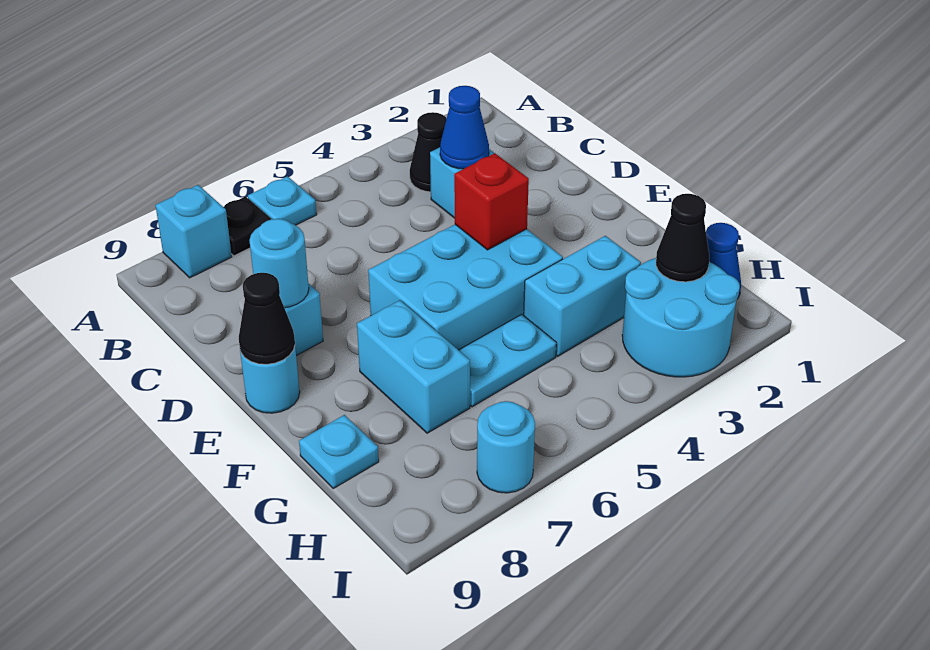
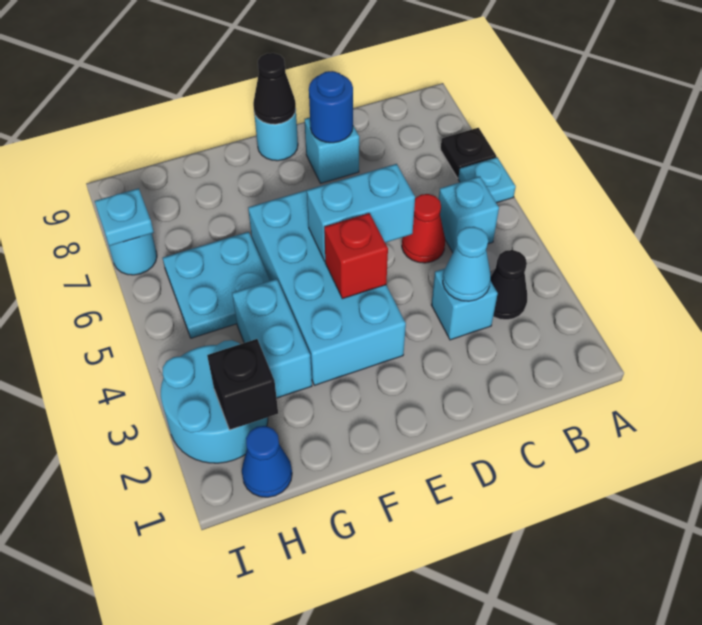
cyan brick A8 level 1 -> cyan brick B5 level 1
blue cone C3 level 2 -> cyan cone C3 level 2
none -> red cone C5 level 1
cyan round brick D8 level 2 -> blue round brick D8 level 2
cyan brick E4:F6 level 1 -> cyan brick E3:F6 level 1
cyan brick F7:G7 level 1 -> cyan brick D5:E5 level 2
cyan plate G5:G6 level 1 -> cyan plate G5:H6 level 1
cyan plate G9 level 1 -> cyan plate I7 level 2
black cone H2 level 2 -> black brick H2 level 2

